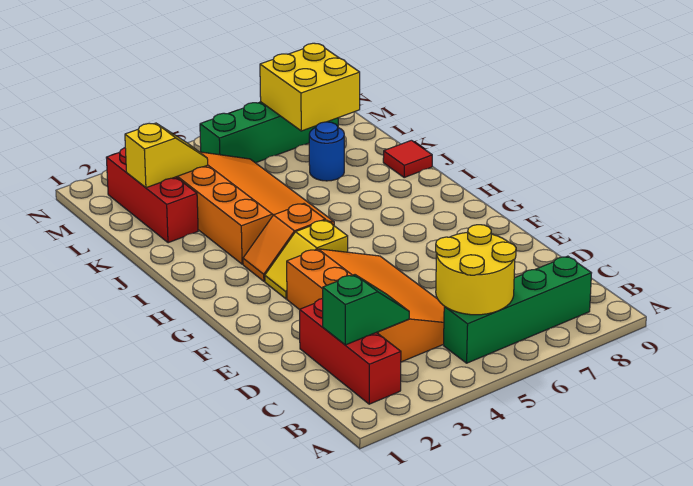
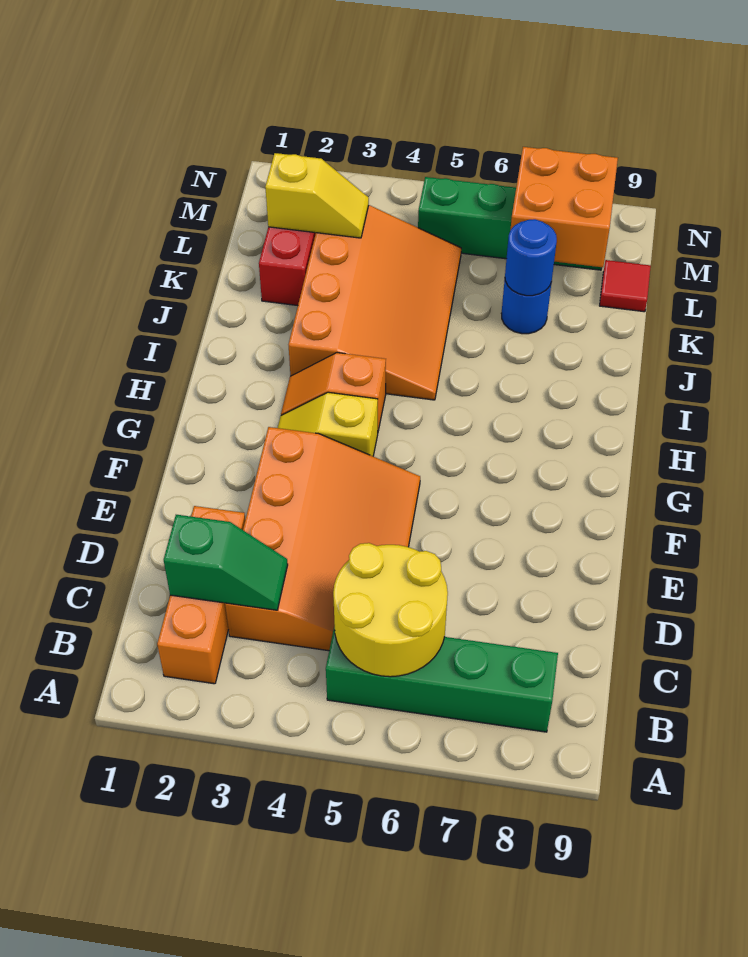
red brick B2:D2 level 1 -> orange brick B2:D2 level 1
red tile J9 level 1 -> red tile L9 level 1
none -> blue round brick K7 level 2
yellow brick L7:M8 level 2 -> orange brick L7:M8 level 2

